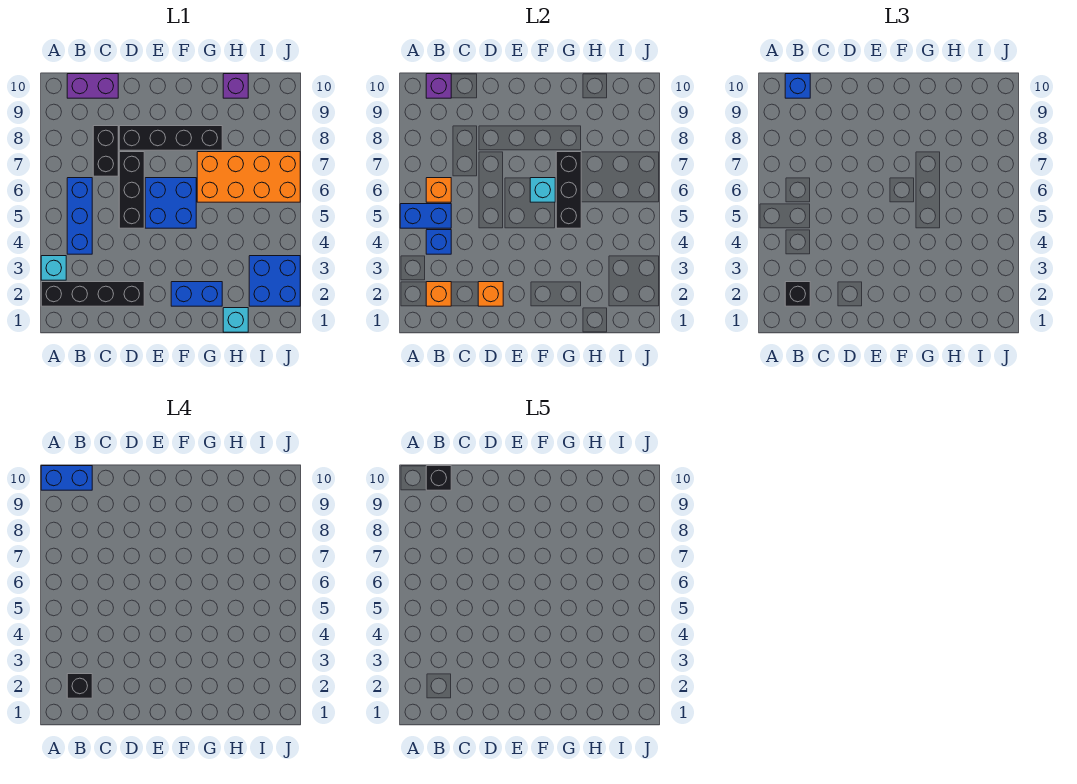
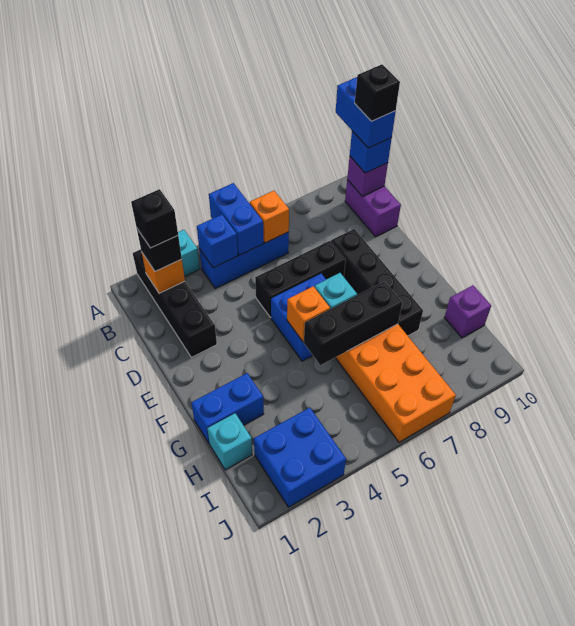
black brick C7:C8 level 1 -> none
orange brick D2 level 2 -> orange brick F5 level 2
blue brick F2:G2 level 1 -> blue brick G1:G2 level 1

